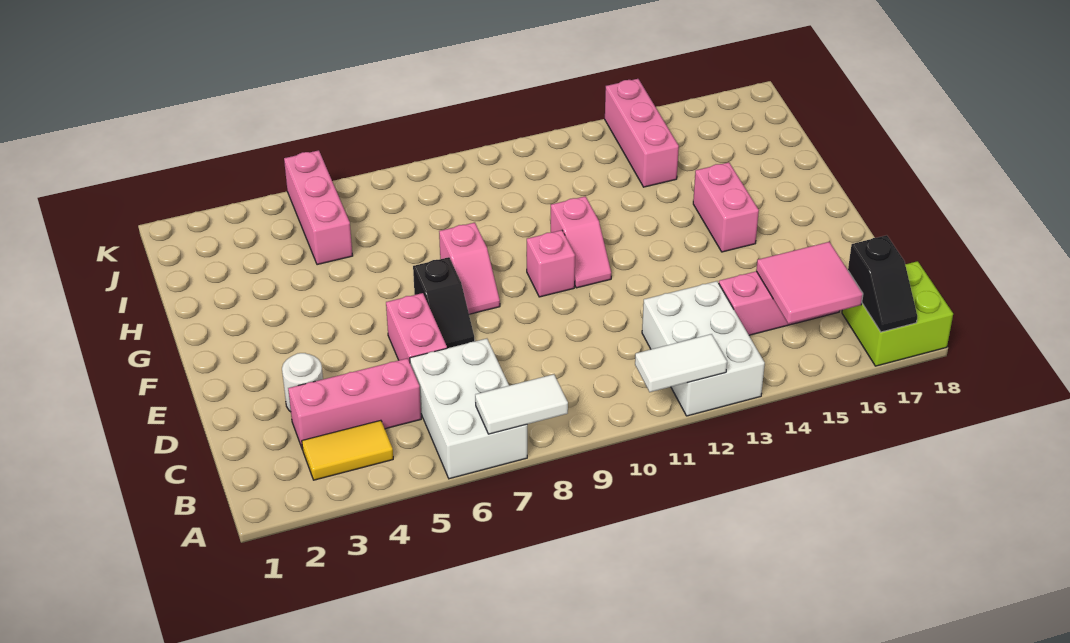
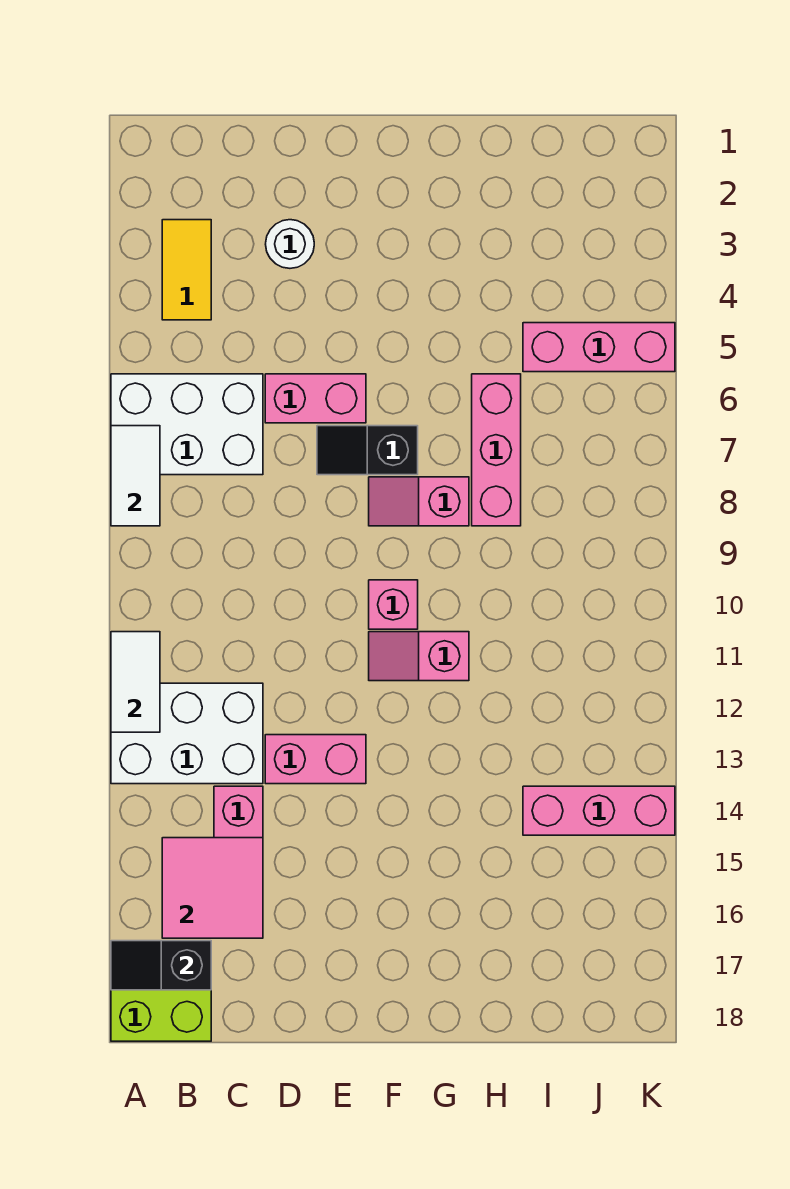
pink brick C3:C5 level 1 -> pink brick H6:H8 level 1
pink brick F15:G15 level 1 -> pink brick D13:E13 level 1

